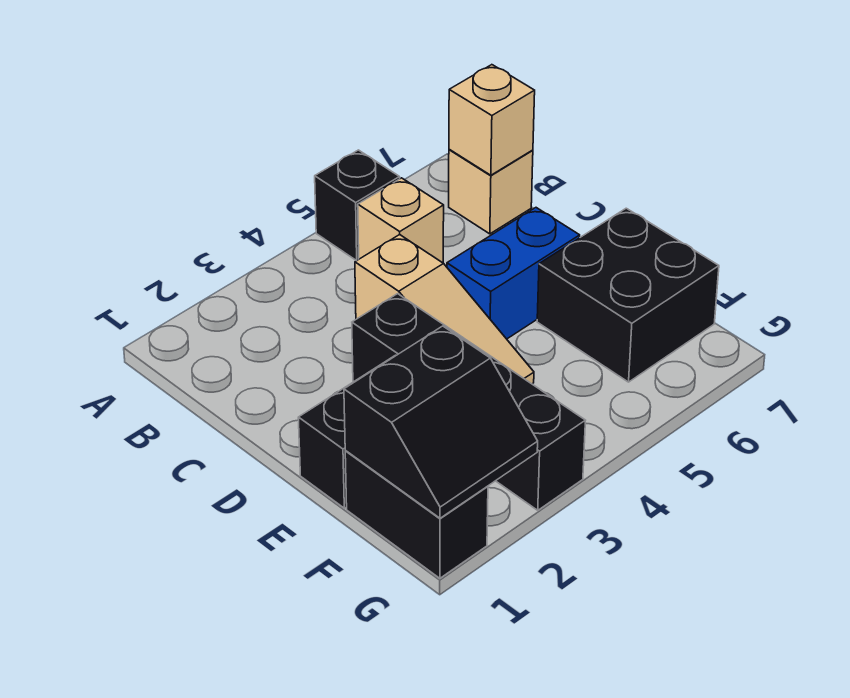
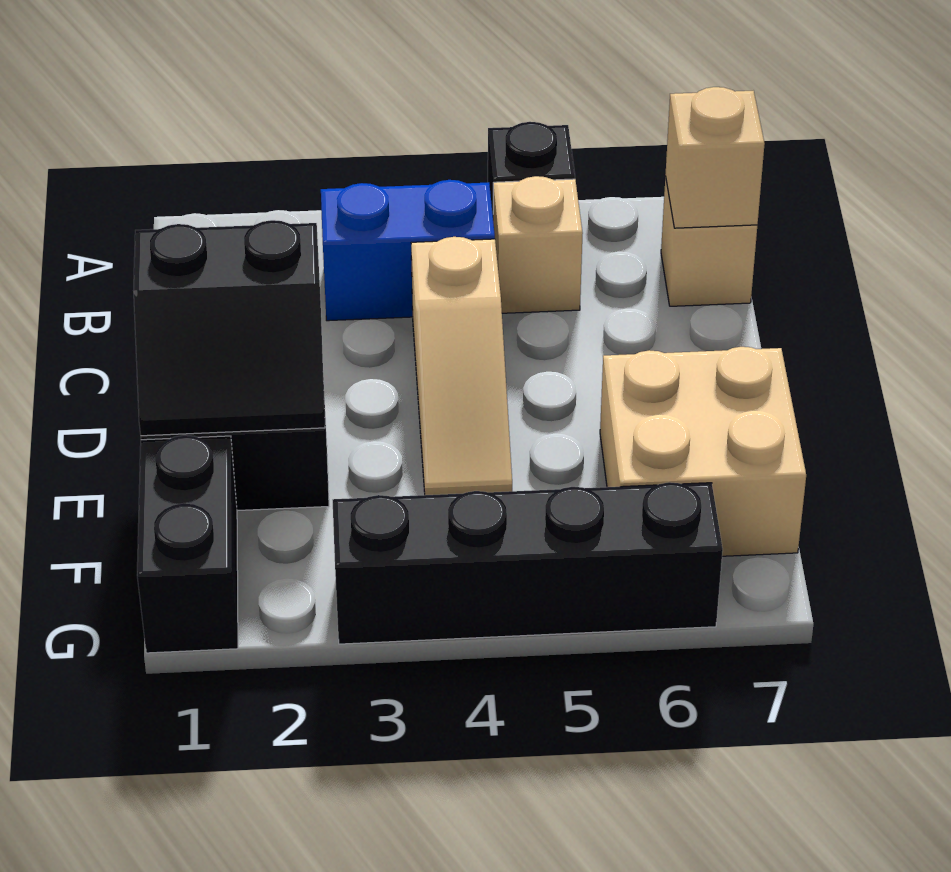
black brick D3:G3 level 1 -> black brick G3:G6 level 1
blue brick D5:D6 level 1 -> blue brick B3:B4 level 1
black brick E6:F7 level 1 -> tan brick E6:F7 level 1
black slope F1:G2 level 2 top F -> black slope D1:E2 level 2 top D

